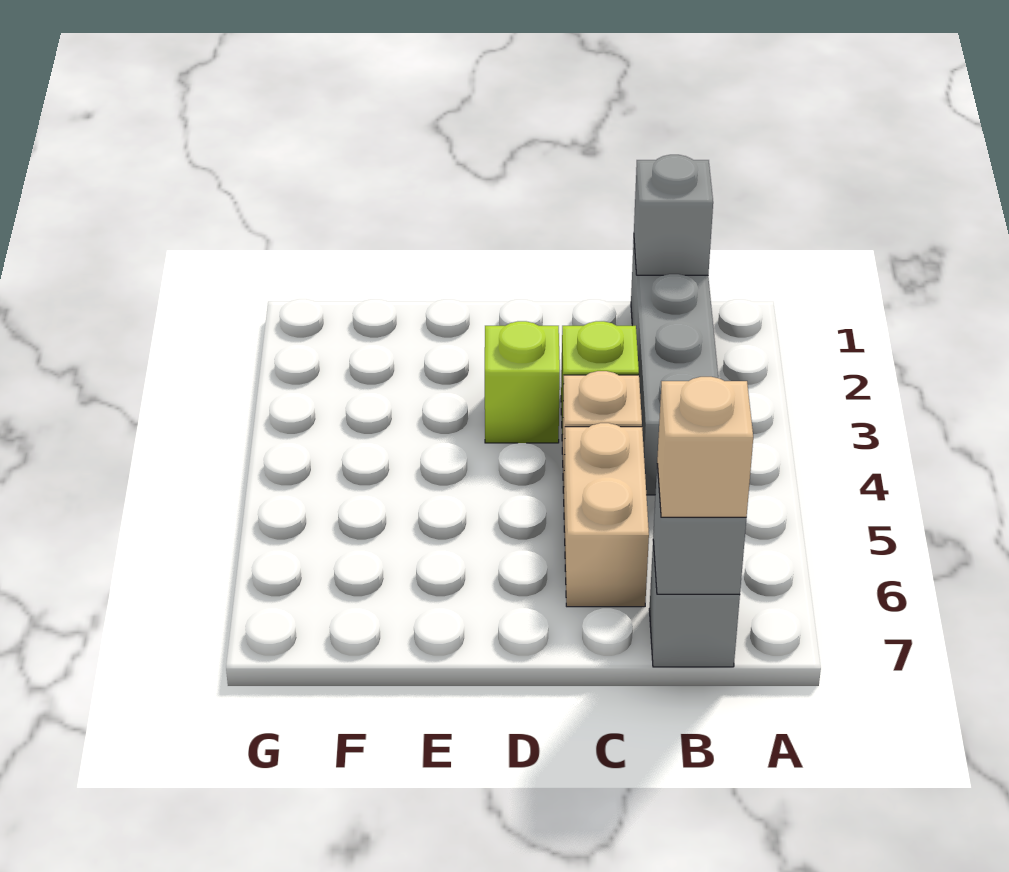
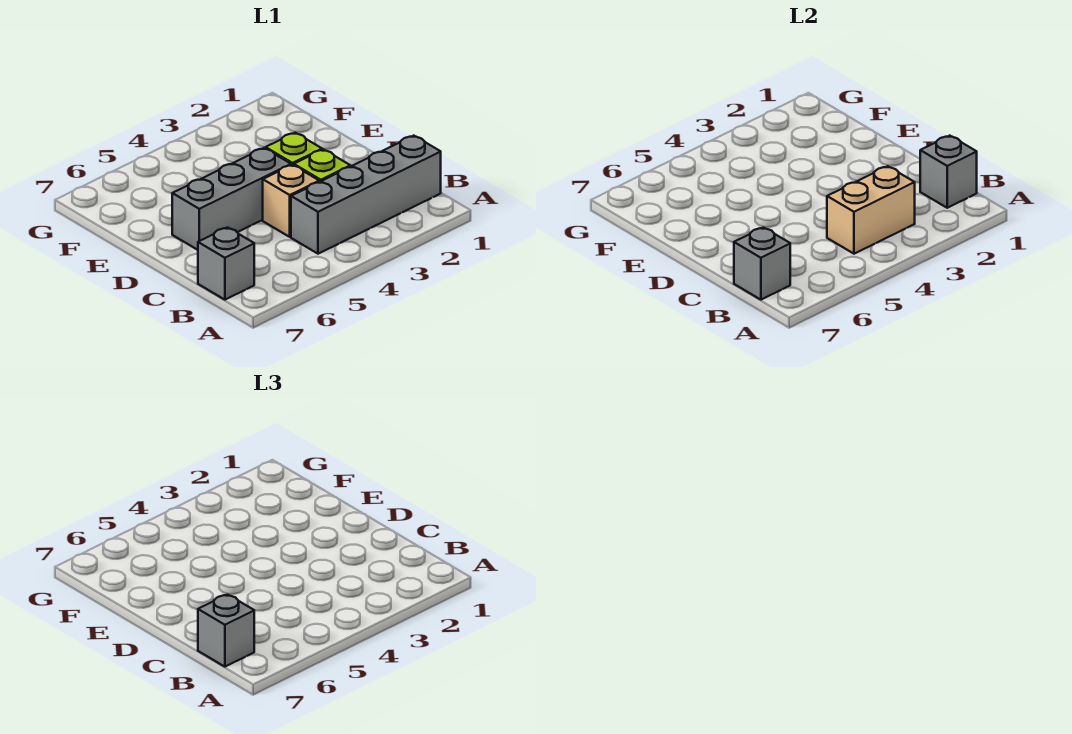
tan brick B7 level 3 -> grey brick B7 level 3
tan brick C5:C6 level 1 -> tan brick B3:B4 level 2
none -> grey brick D4:D6 level 1

